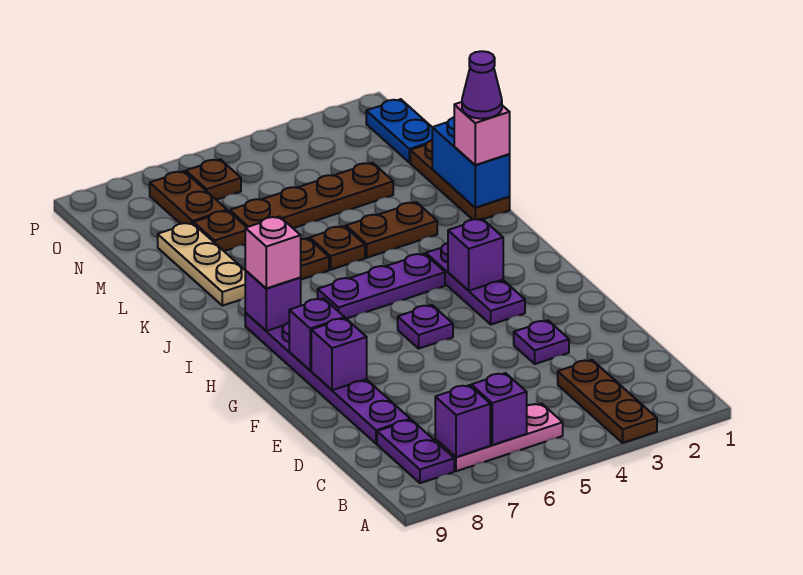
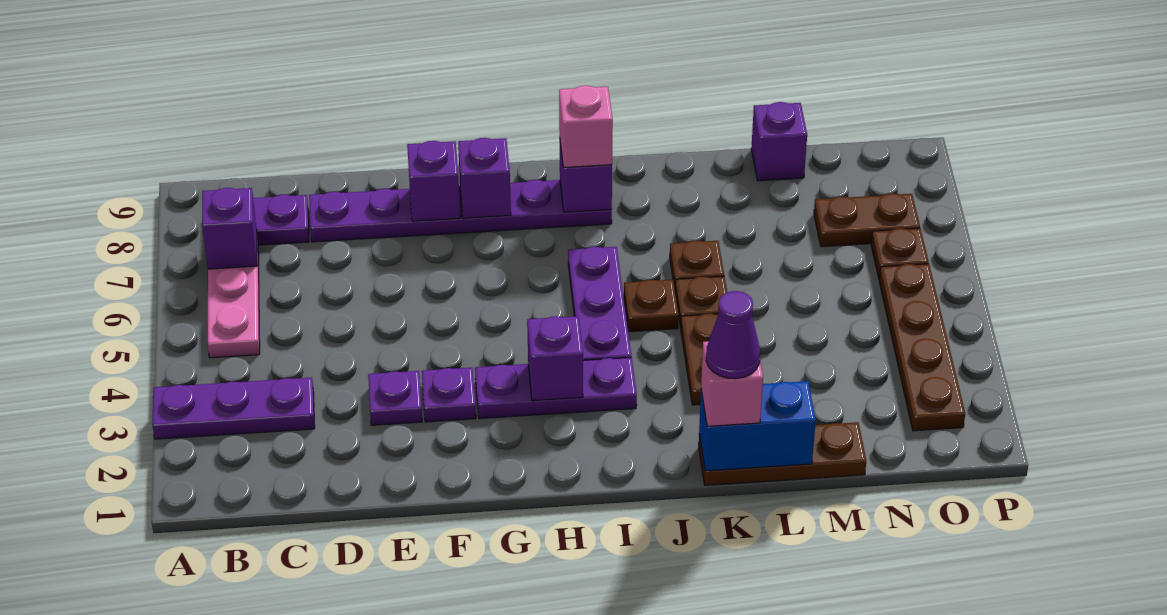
brown plate A3:C3 level 1 -> purple plate A3:C3 level 1
purple brick B6 level 2 -> purple brick M9 level 1
purple plate G5 level 1 -> purple plate F3 level 1
tan plate K8:M8 level 1 -> none
brown plate M3:M6 level 1 -> brown plate O2:O5 level 1
brown plate M7 level 1 -> brown plate J5 level 1
blue plate N1:O1 level 1 -> none

